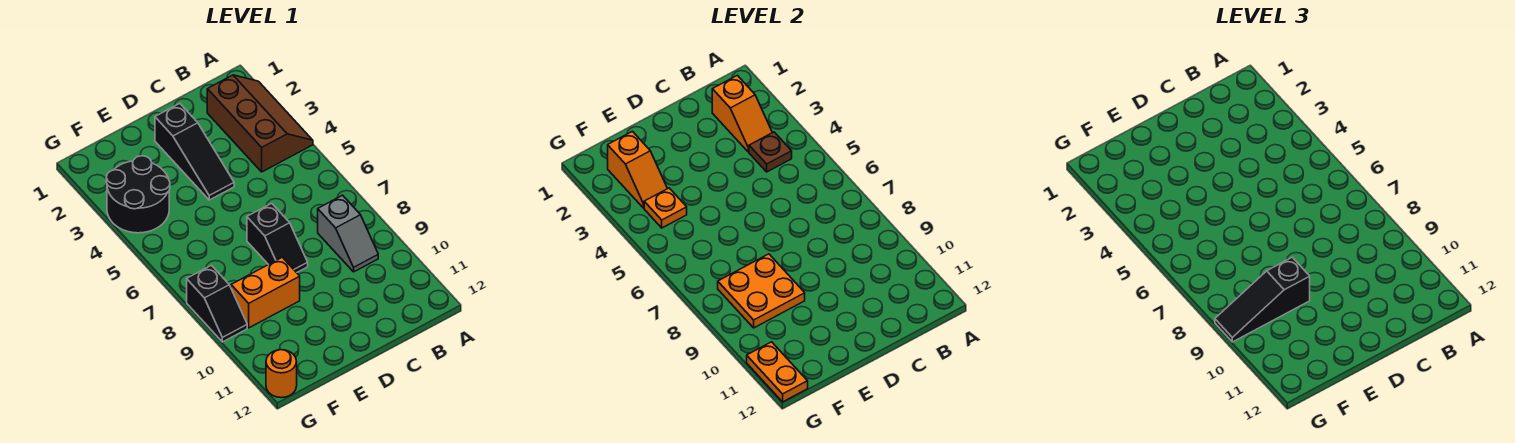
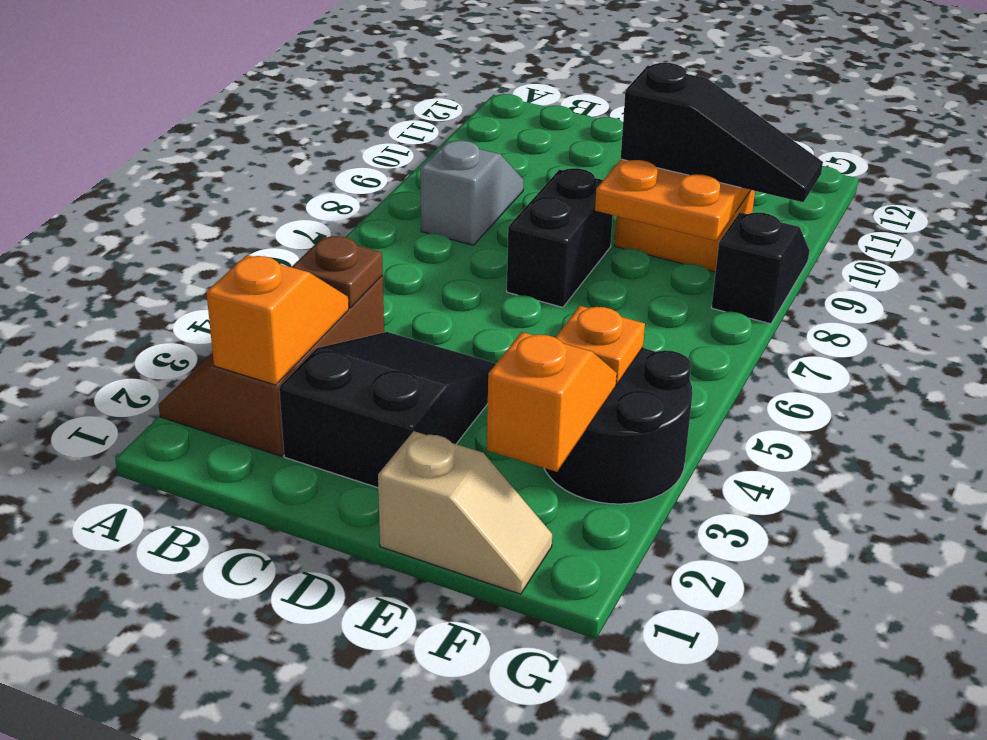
black slope D2:D4 level 1 top 2 -> black slope C2:D4 level 1 top 2
black slope D7:D8 level 1 top 7 -> black brick D7:D8 level 1
none -> tan slope E1:F1 level 1 top E
orange plate G11:G12 level 2 -> none
orange round brick G12 level 1 -> none

